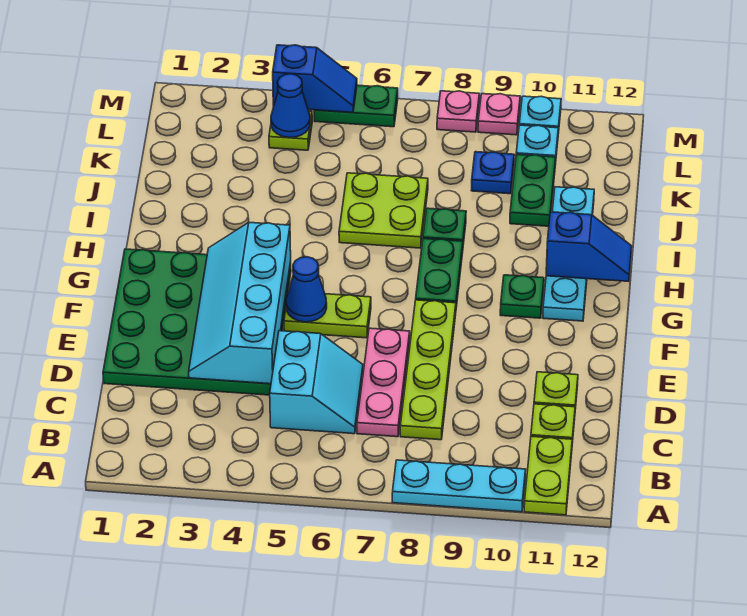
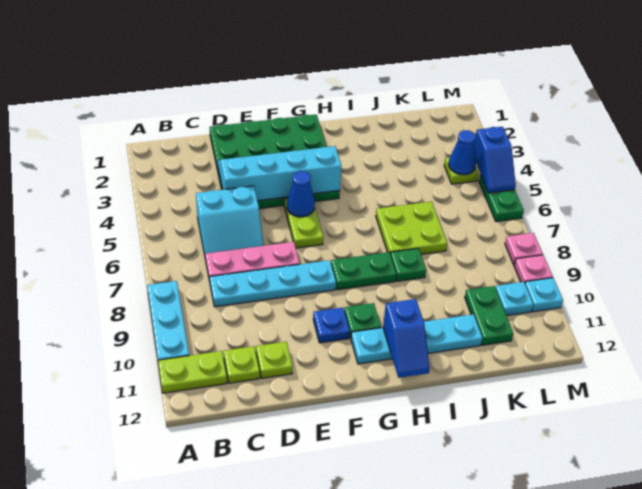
lime plate C8:F8 level 1 -> cyan plate C8:F8 level 1
green plate J10:K10 level 1 -> green plate K10:K11 level 1
blue plate K9 level 1 -> blue plate F10 level 1

